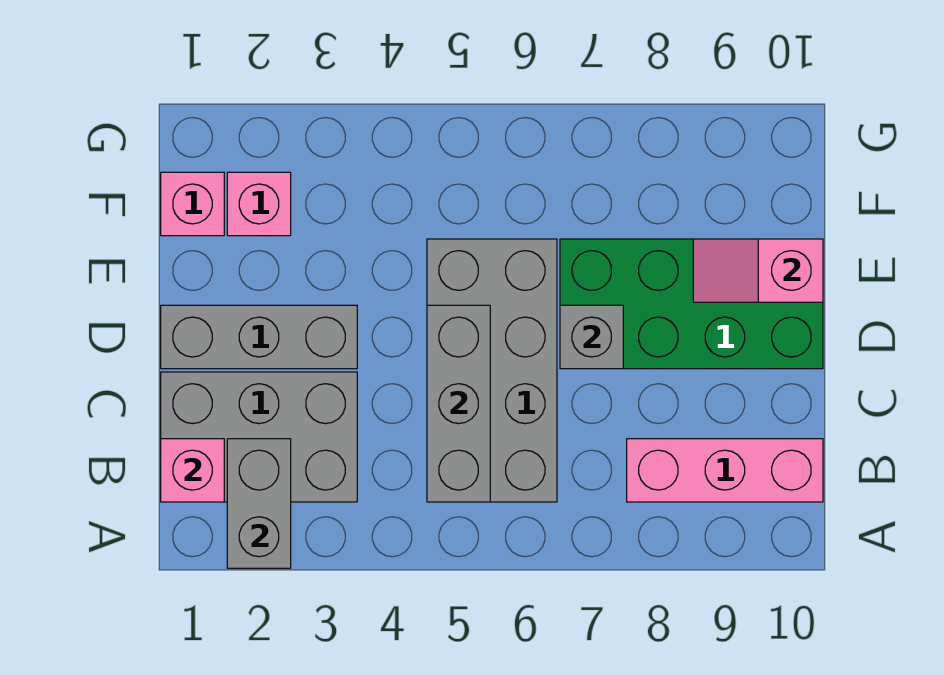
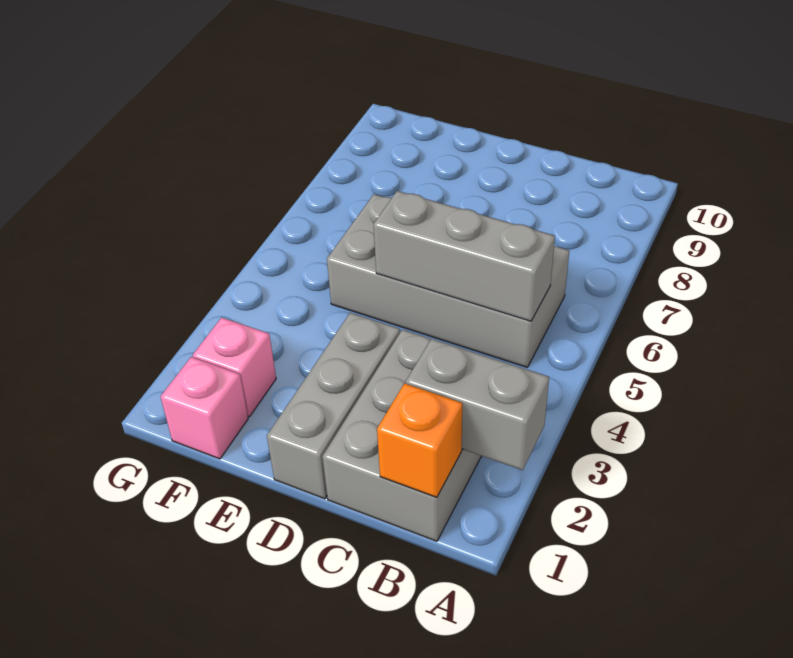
pink brick B1 level 2 -> orange brick B1 level 2
pink brick B8:B10 level 1 -> none
green brick D7:E10 level 1 -> none
grey brick D7 level 2 -> none
pink slope E9:E10 level 2 top 10 -> none

